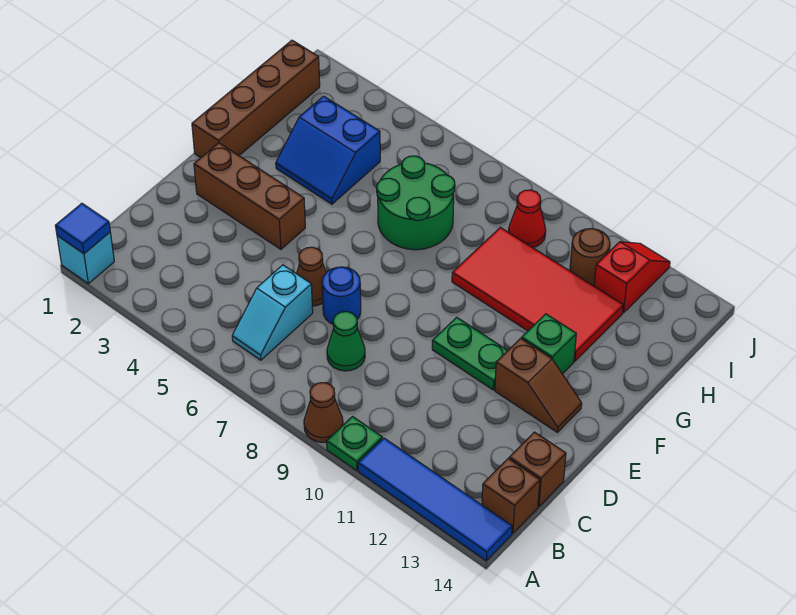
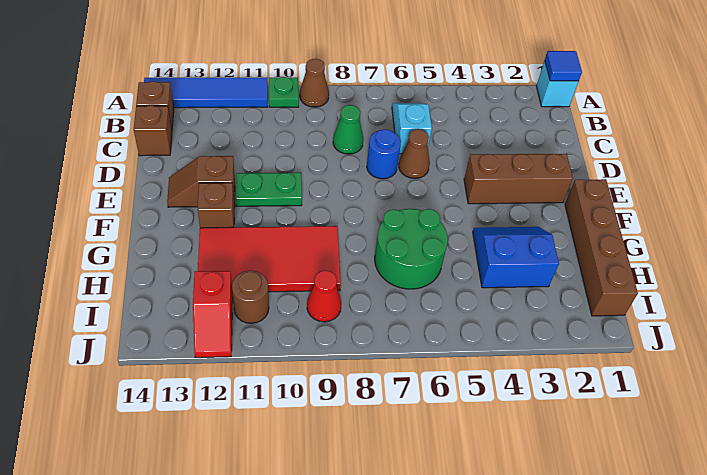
green brick F12 level 1 -> brown brick F12 level 1

